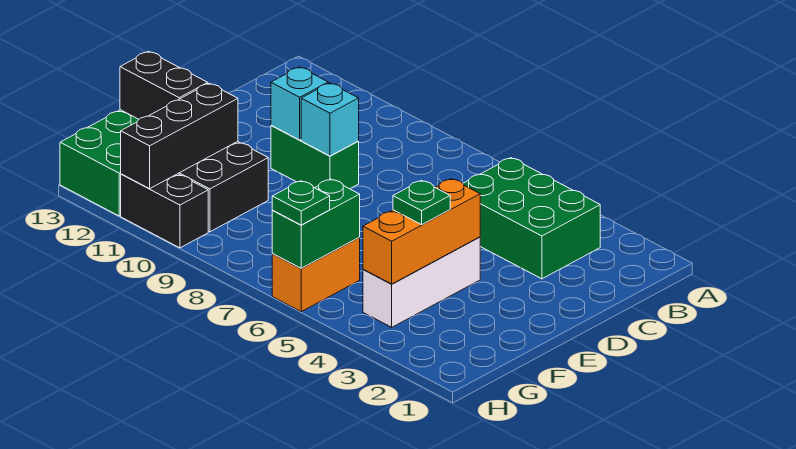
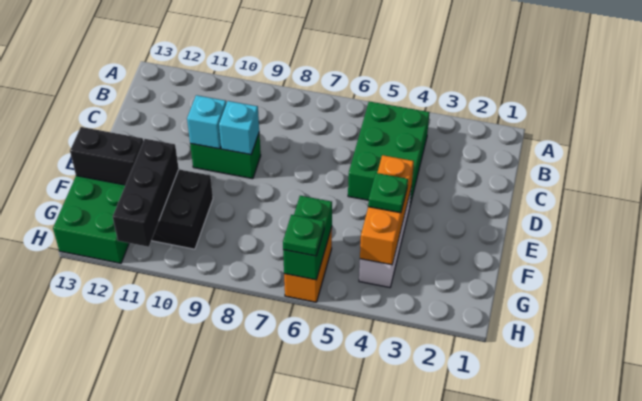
green brick B3:C5 level 1 -> green brick B4:D5 level 1
black brick H10:H11 level 1 -> none

